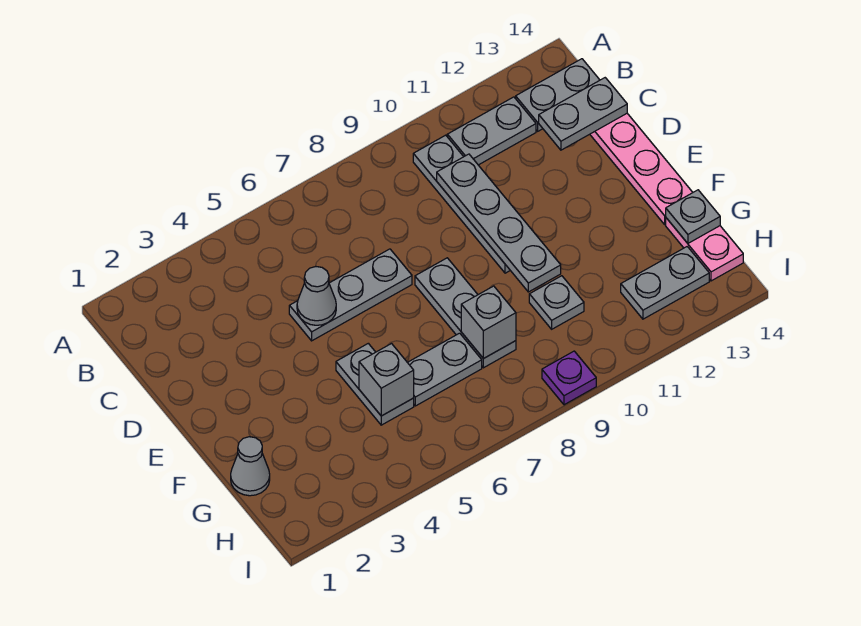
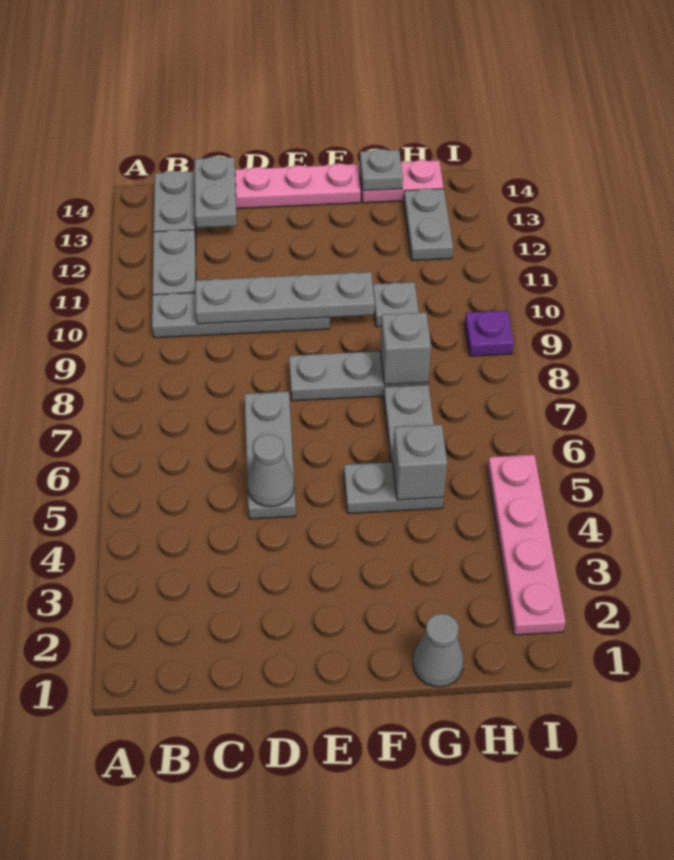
none -> pink plate I2:I5 level 1

